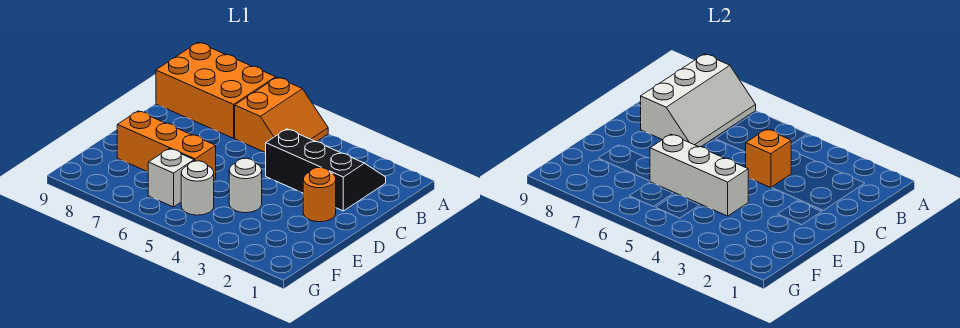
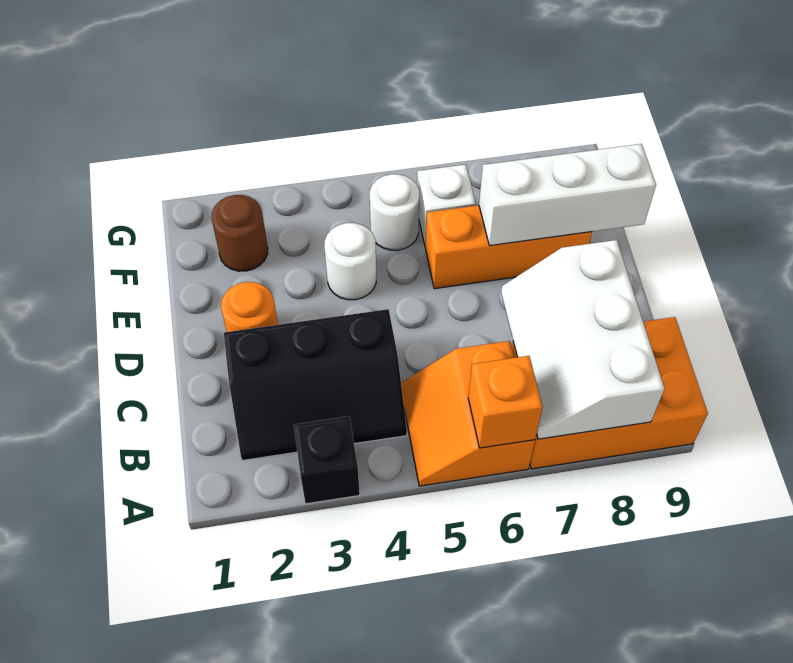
none -> black brick A3 level 1
orange brick C4 level 2 -> orange brick A6 level 2
white brick E4:E6 level 2 -> white brick E7:E9 level 2
none -> brown round brick F2 level 1

